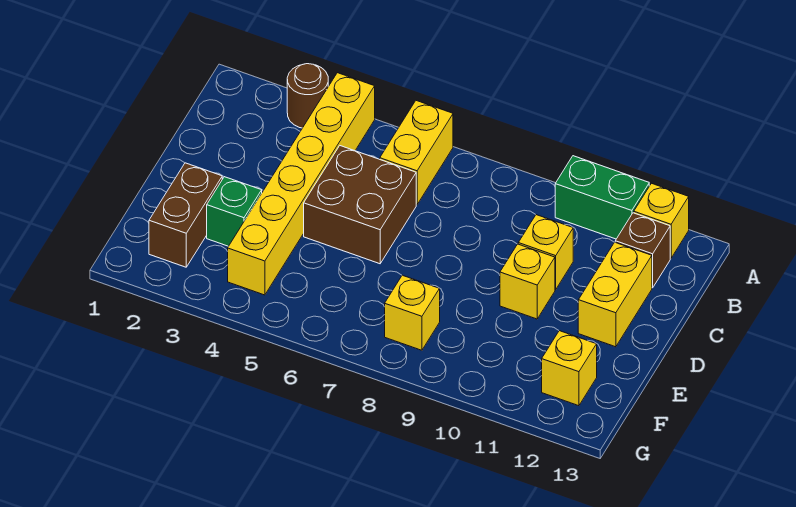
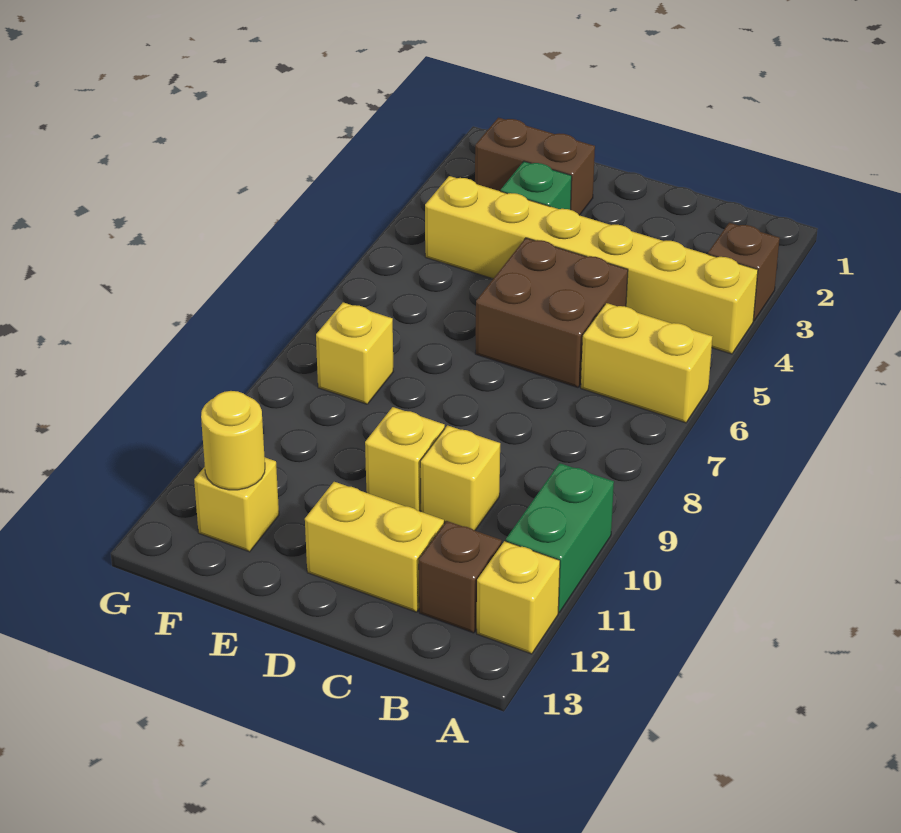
brown round brick A3 level 1 -> brown brick A3 level 1
none -> yellow round brick F12 level 2

